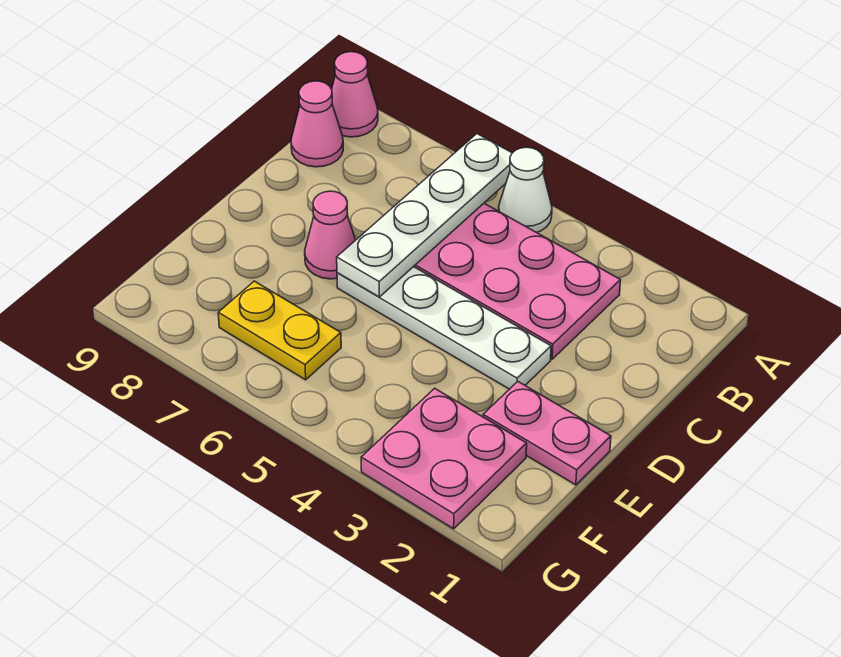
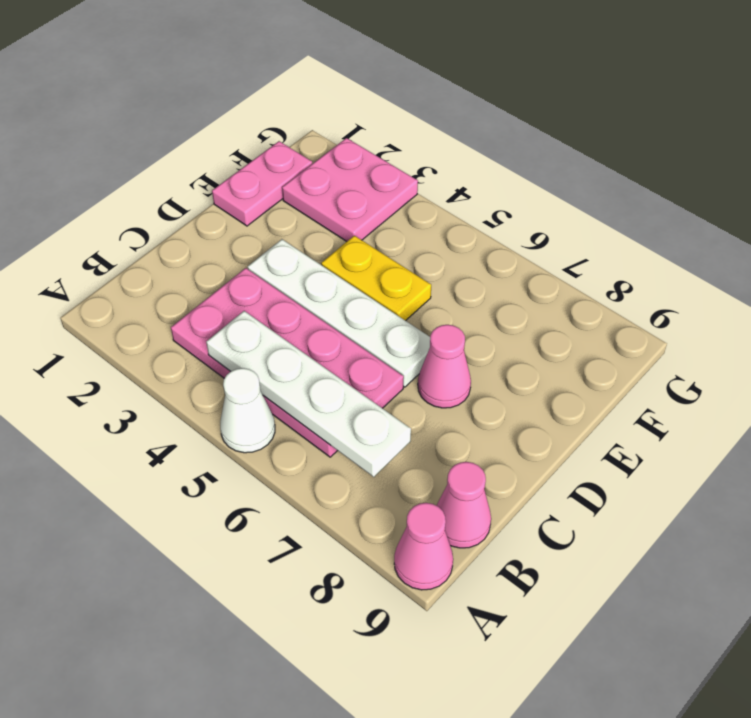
white plate A6:D6 level 2 -> white plate B4:B7 level 2
pink plate E1:E2 level 1 -> pink plate E1:F1 level 1
yellow plate F6:F7 level 1 -> yellow plate E4:E5 level 1

